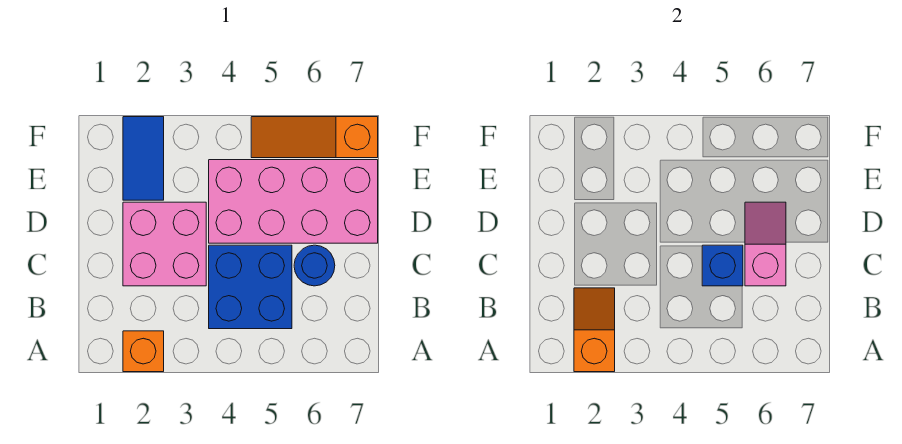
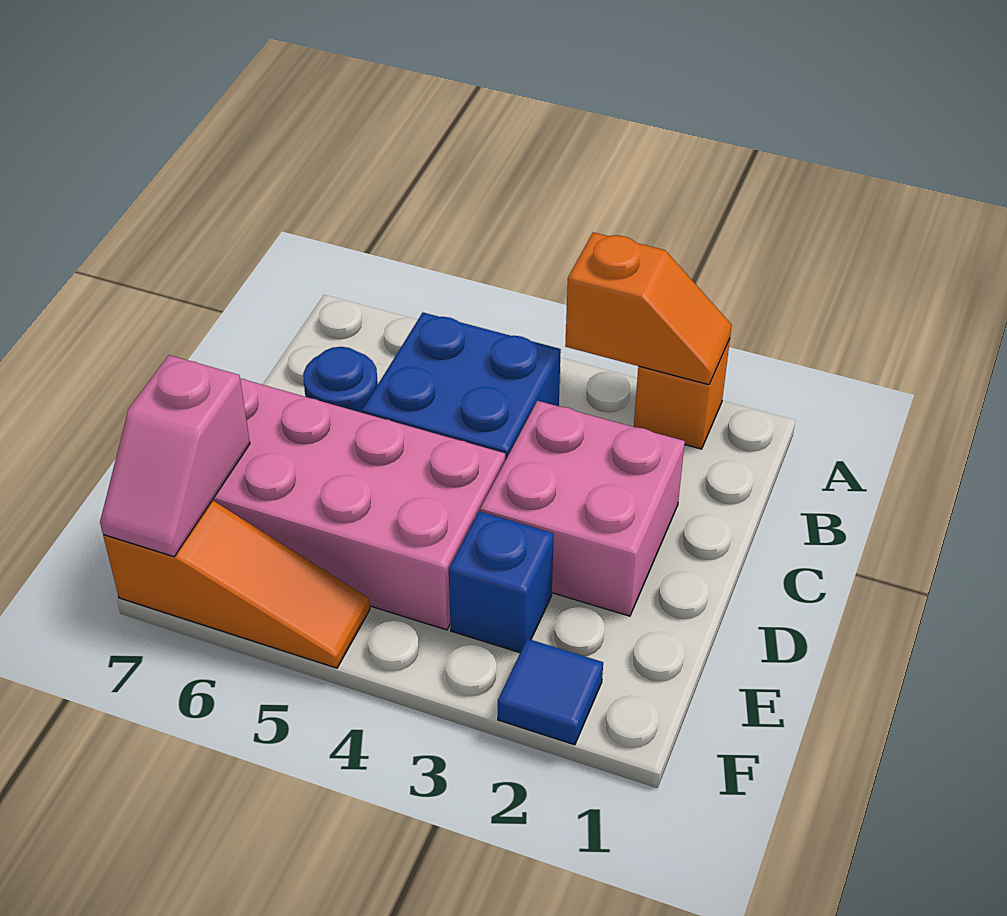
orange slope A2:B2 level 2 top A -> orange slope A2:A3 level 2 top 3
blue brick C5 level 2 -> blue brick E3 level 1
pink slope C6:D6 level 2 top C -> pink slope E7:F7 level 2 top E
blue tile E2:F2 level 1 -> blue tile F2 level 1

